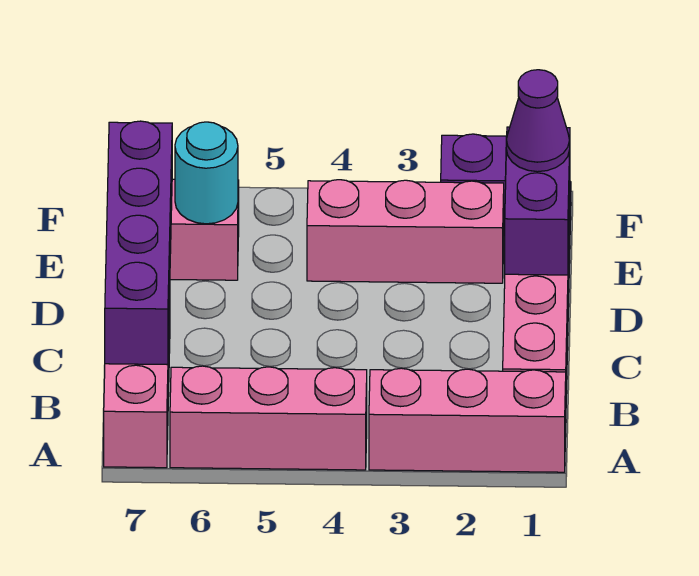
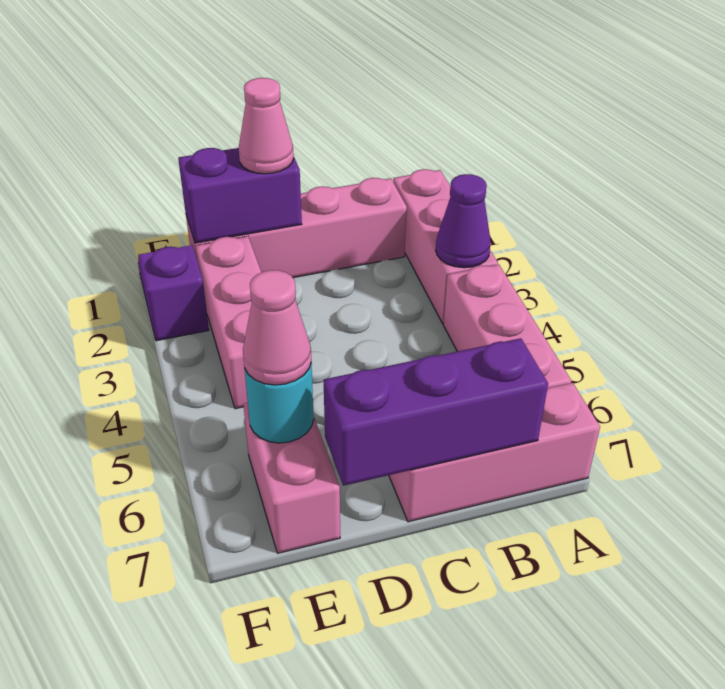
purple brick B7:E7 level 2 -> purple brick B7:D7 level 2
none -> pink cone D1 level 3
purple cone E1 level 3 -> purple cone A3 level 2
none -> pink cone E6 level 3

